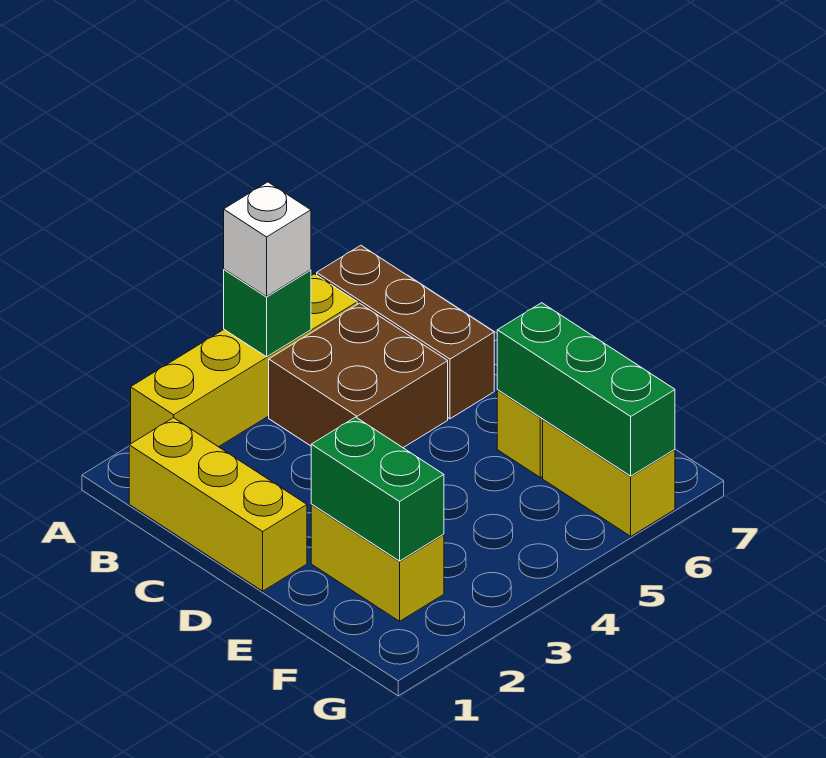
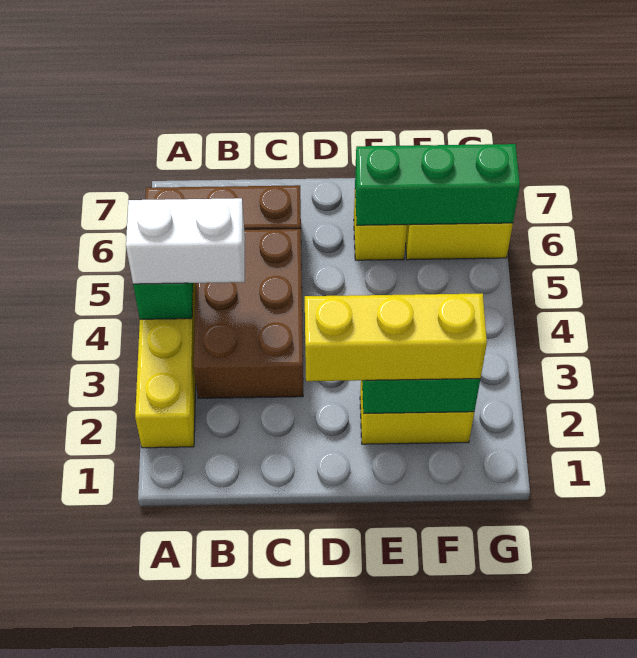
white brick A4 level 3 -> white brick A4:B4 level 3
yellow brick B1:D1 level 1 -> yellow brick D2:F2 level 3
brown brick B4:C5 level 1 -> brown brick B3:C5 level 1

